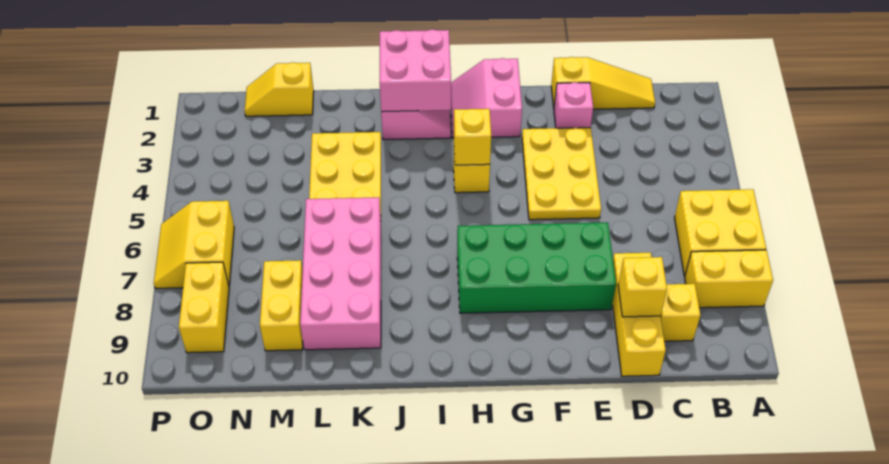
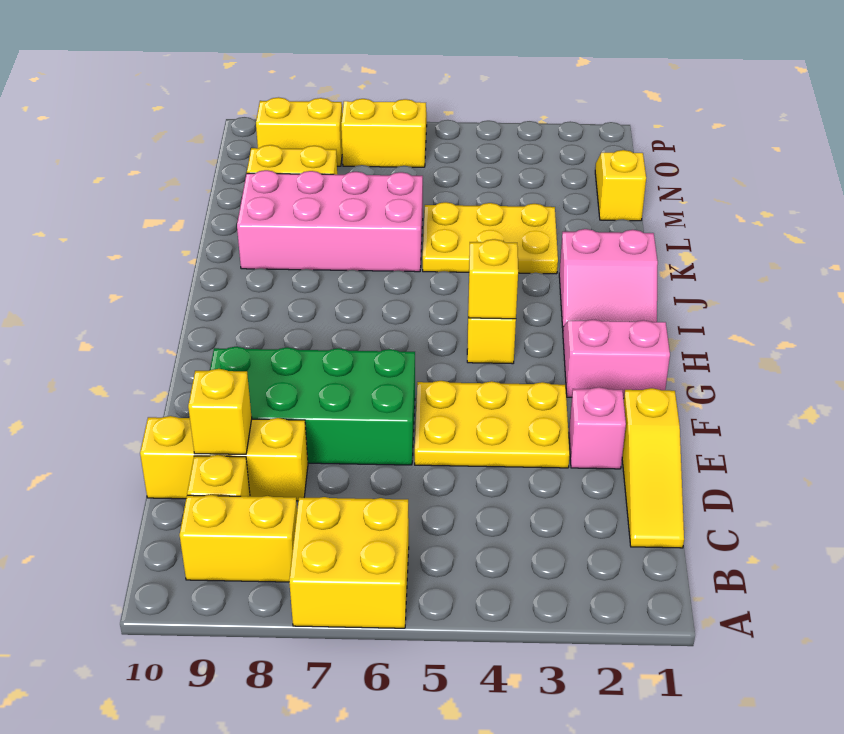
yellow brick A8:B8 level 1 -> yellow brick B8:B9 level 1
green brick E7:H8 level 1 -> green brick E6:F9 level 1
pink brick I1:J2 level 2 -> none

